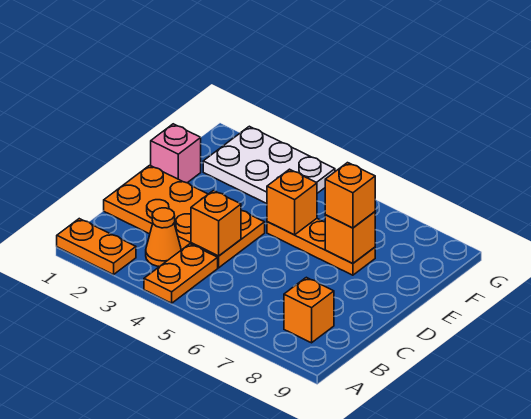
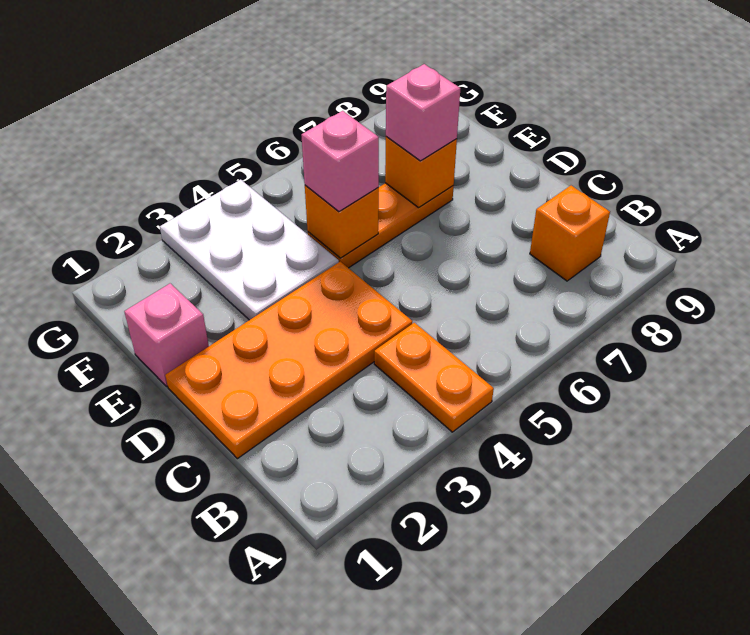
orange plate A1:A2 level 1 -> none
orange cone B3 level 1 -> none
orange brick C4 level 2 -> none
none -> pink brick E5 level 3
orange brick E7 level 3 -> pink brick E7 level 3
white plate F2:G4 level 1 -> white plate E3:G4 level 1

